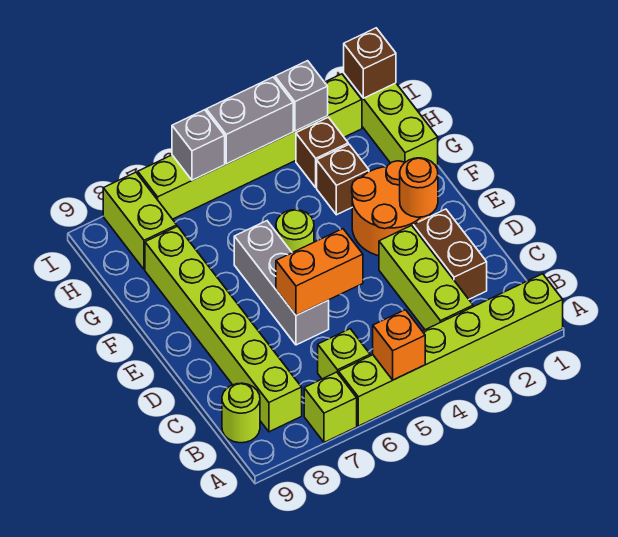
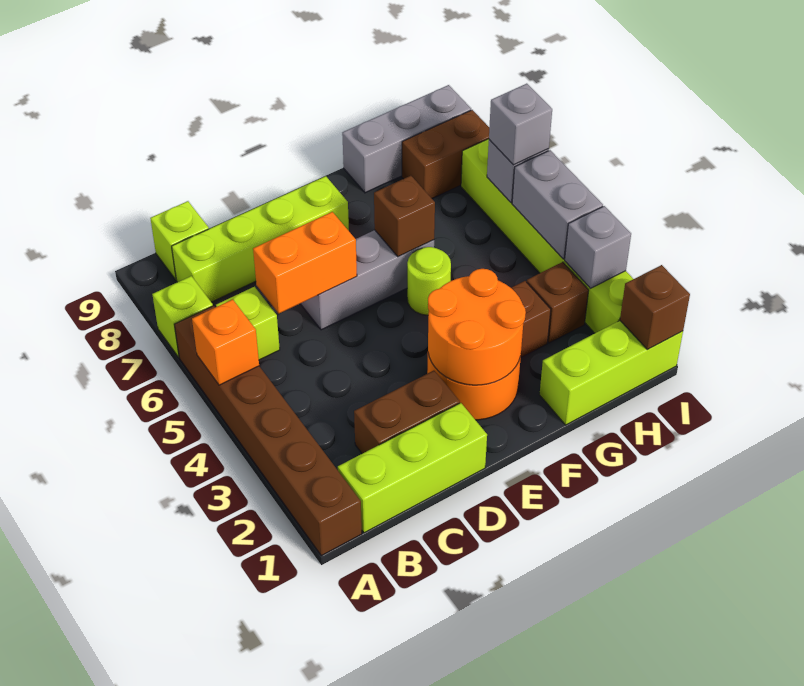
lime brick A1:A6 level 1 -> brown brick A1:A6 level 1
lime brick B3:D3 level 1 -> lime brick B1:D1 level 1
lime brick B8:G8 level 1 -> lime brick B8:E8 level 1
lime round brick B9 level 1 -> lime brick B9 level 1
orange brick D5:D6 level 2 -> orange brick C6:D6 level 2
orange round brick E2 level 2 -> orange round brick E2:F3 level 2
none -> brown brick F6 level 2
none -> grey brick G9:I9 level 1
lime brick H8:I8 level 1 -> brown brick H8:I8 level 1
none -> grey brick I6 level 3

